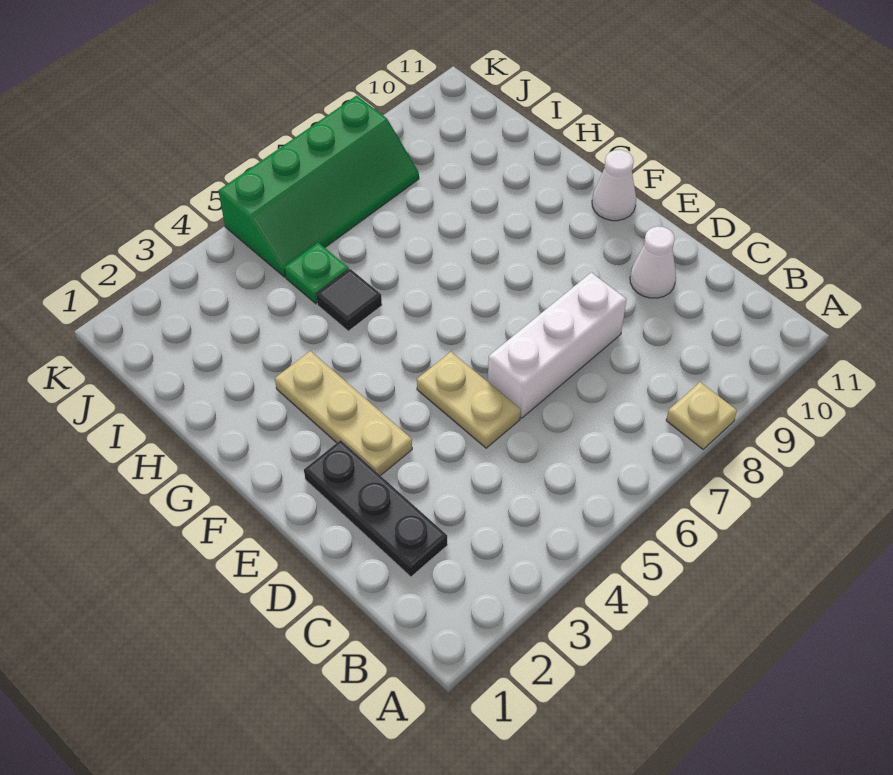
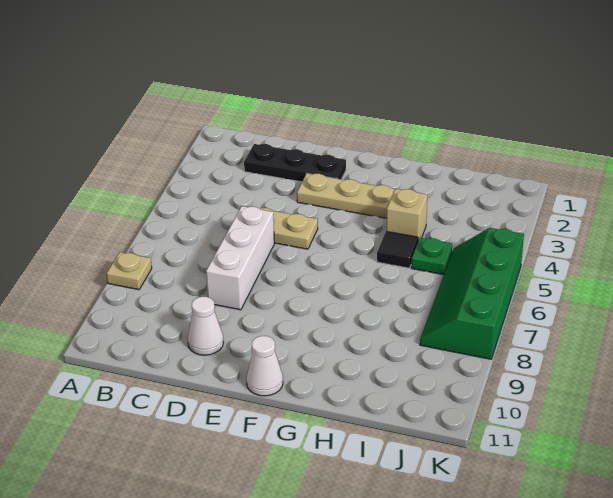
none -> tan brick H4 level 1

